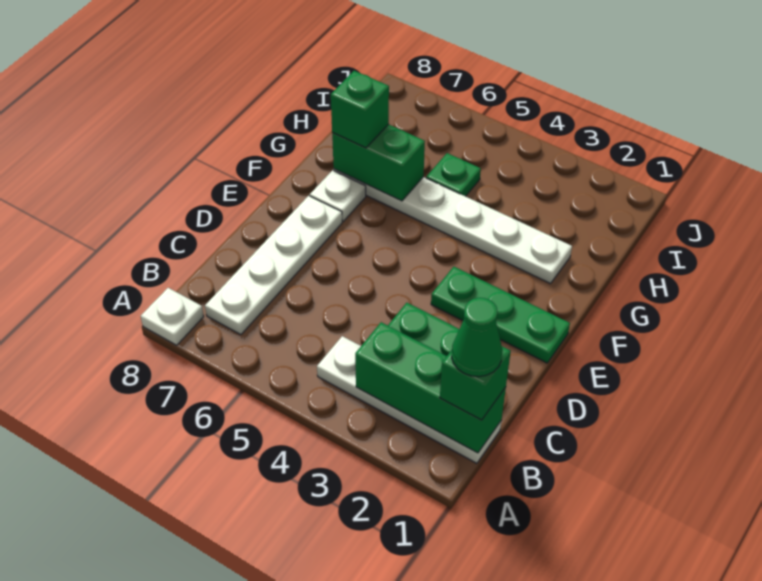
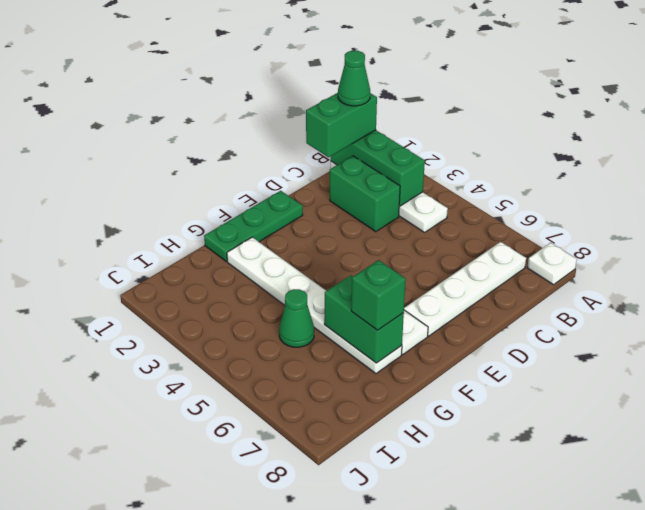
green brick B1 level 3 -> green brick B1:C1 level 3
green plate E1:E3 level 1 -> green plate E1:G1 level 1
green plate H5 level 1 -> green cone H5 level 1

